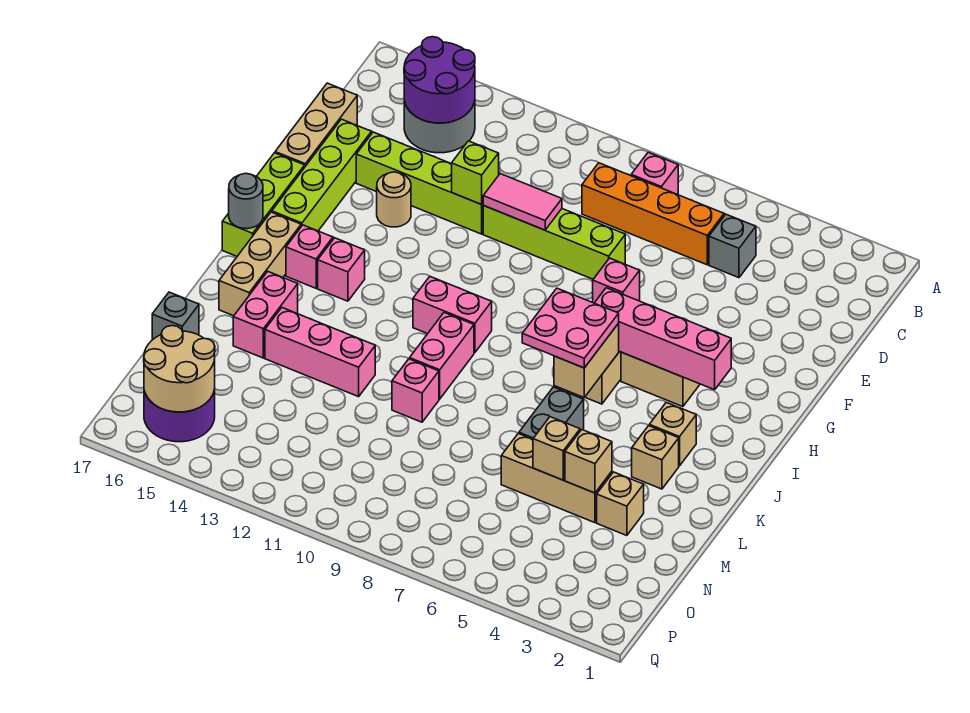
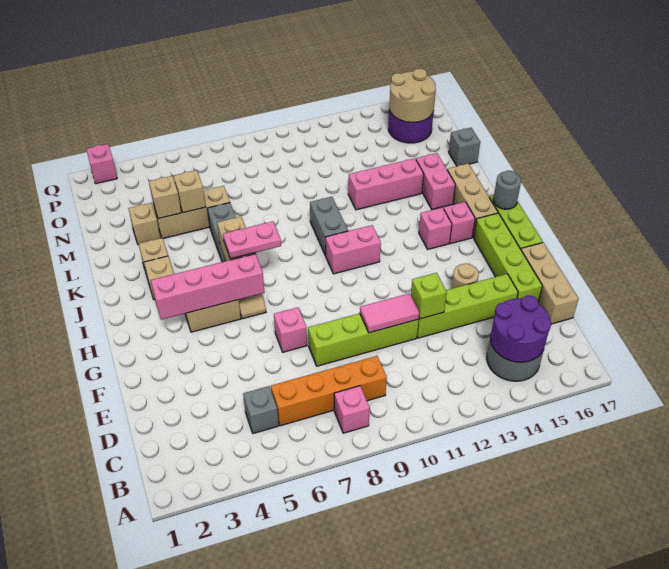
pink plate I6:J7 level 3 -> pink plate I6:I7 level 3
pink brick J10:K10 level 1 -> grey brick J10:K10 level 1
pink brick L10 level 1 -> pink brick Q2 level 1

